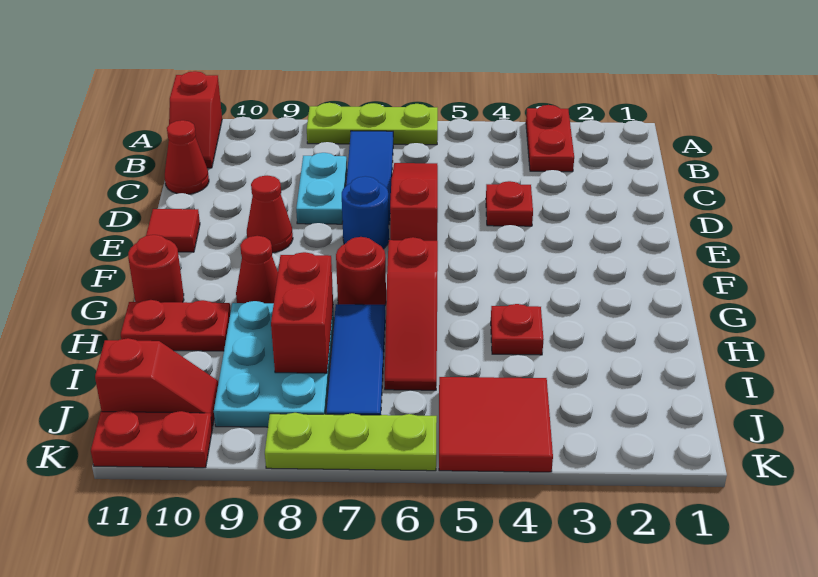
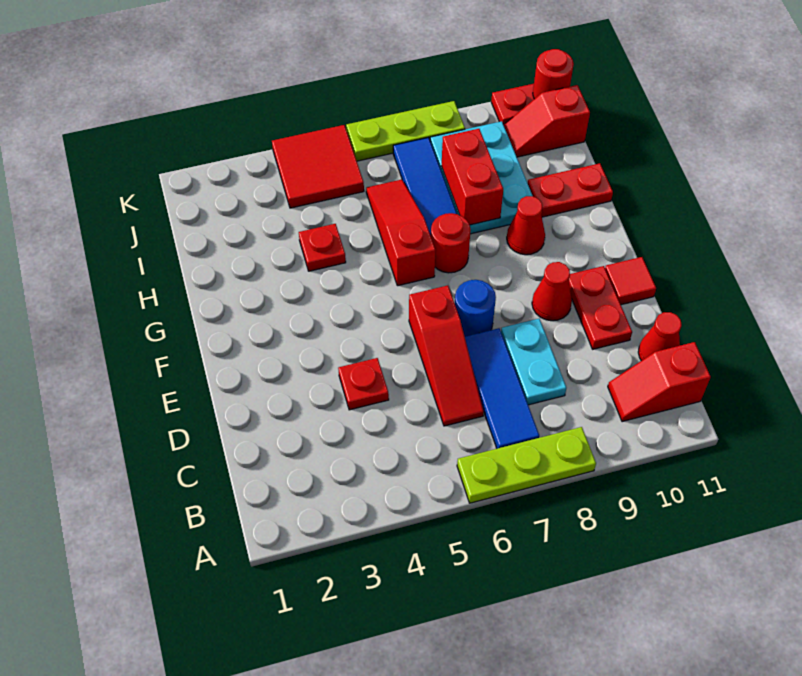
red plate A3:B3 level 1 -> red plate D10:E10 level 1
red slope A11:B11 level 1 top A -> red slope B10:B11 level 1 top 11
red round brick G11 level 1 -> red round brick K11 level 2

